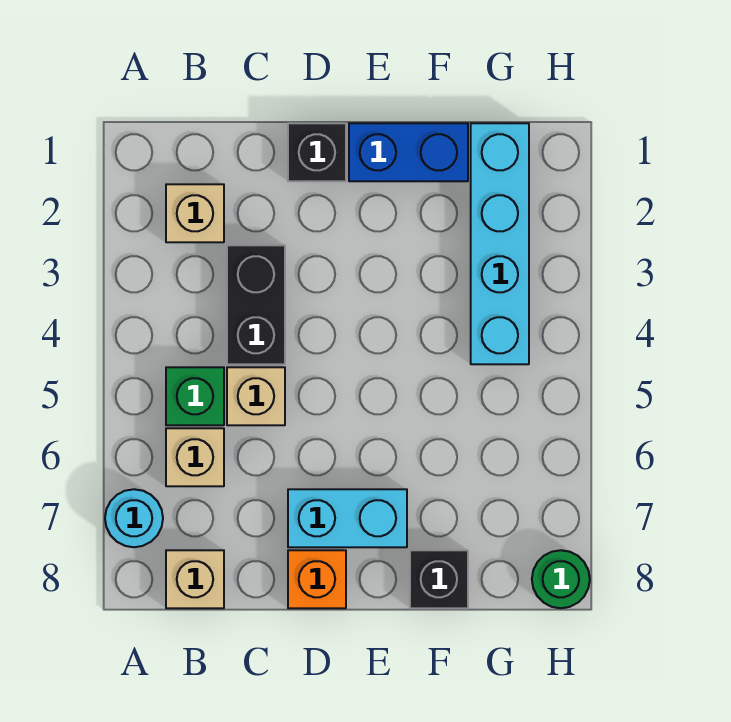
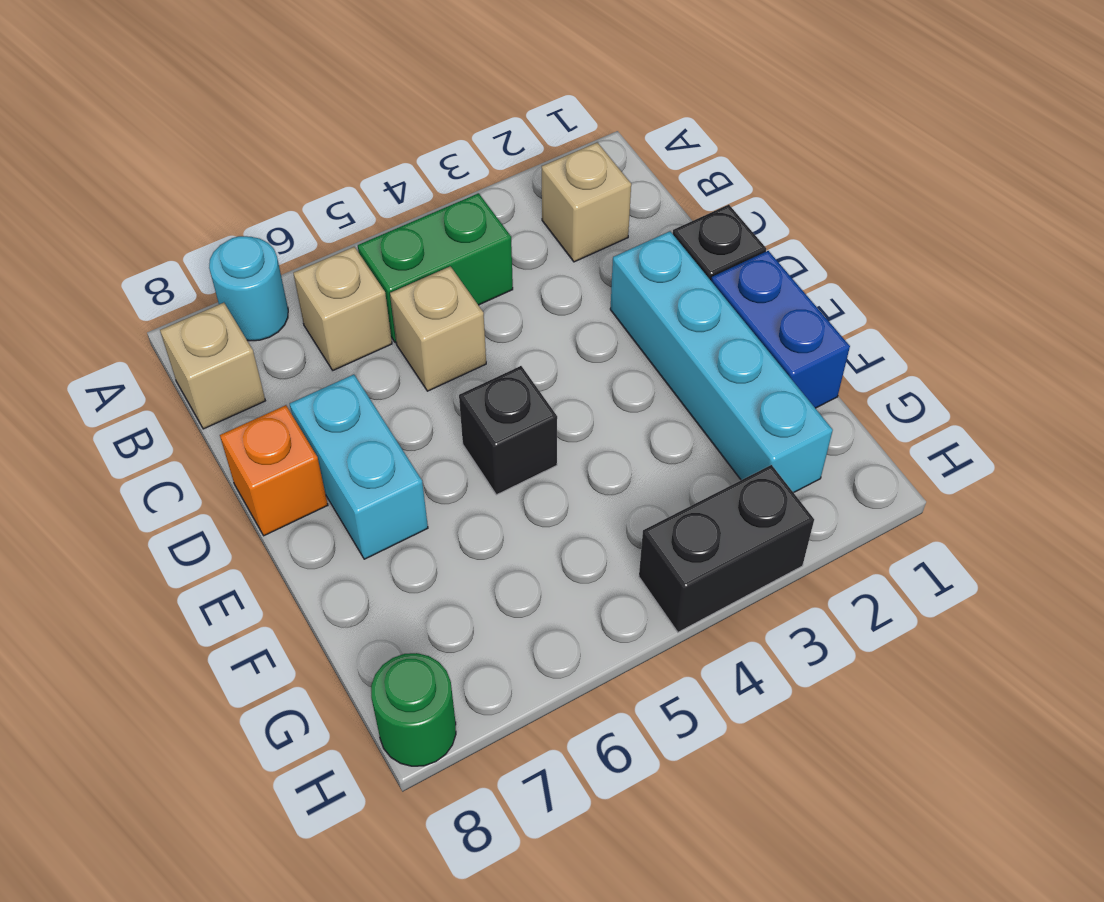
green brick B5 level 1 -> green brick B4:B5 level 1
black brick C3:C4 level 1 -> black brick H3:H4 level 1
black brick F8 level 1 -> black brick E5 level 1
cyan brick G1:G4 level 1 -> cyan brick D2:G2 level 1

